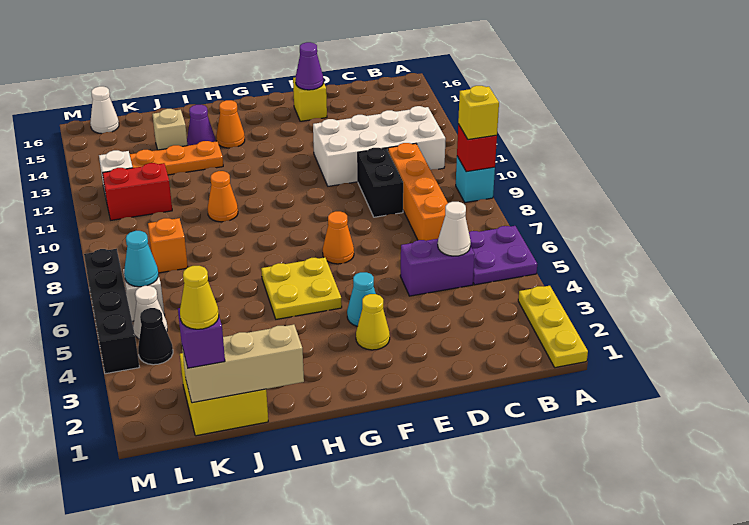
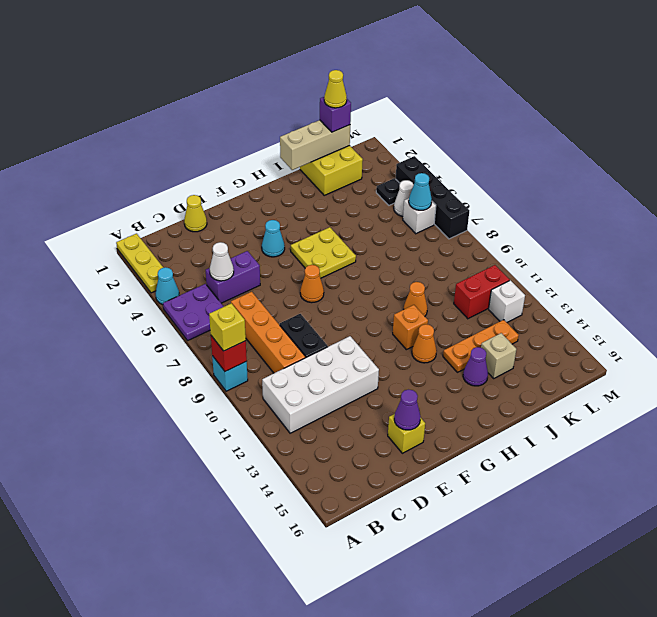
none -> cyan cone A4 level 1
yellow cone F3 level 1 -> yellow cone D1 level 1
orange cone H14 level 1 -> orange cone H12 level 1
orange brick K8 level 1 -> orange brick H11 level 1
black cone L4 level 1 -> black plate L4 level 1
white cone L16 level 1 -> none

